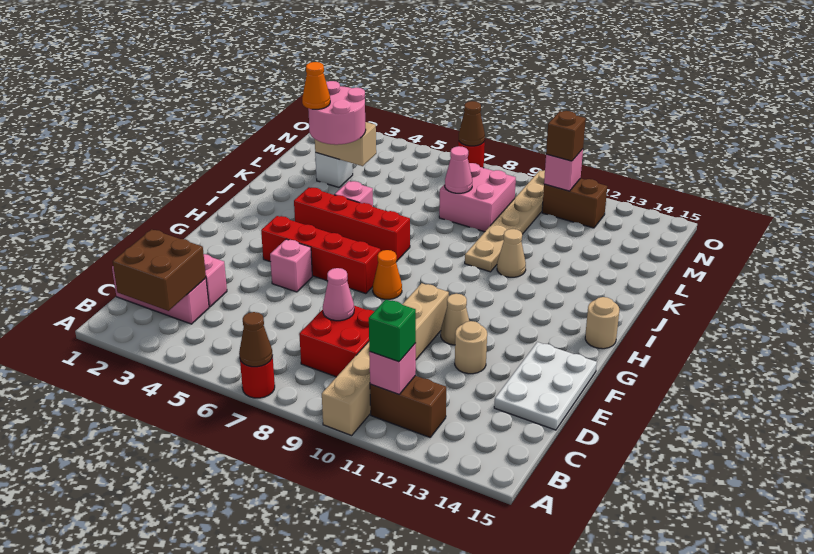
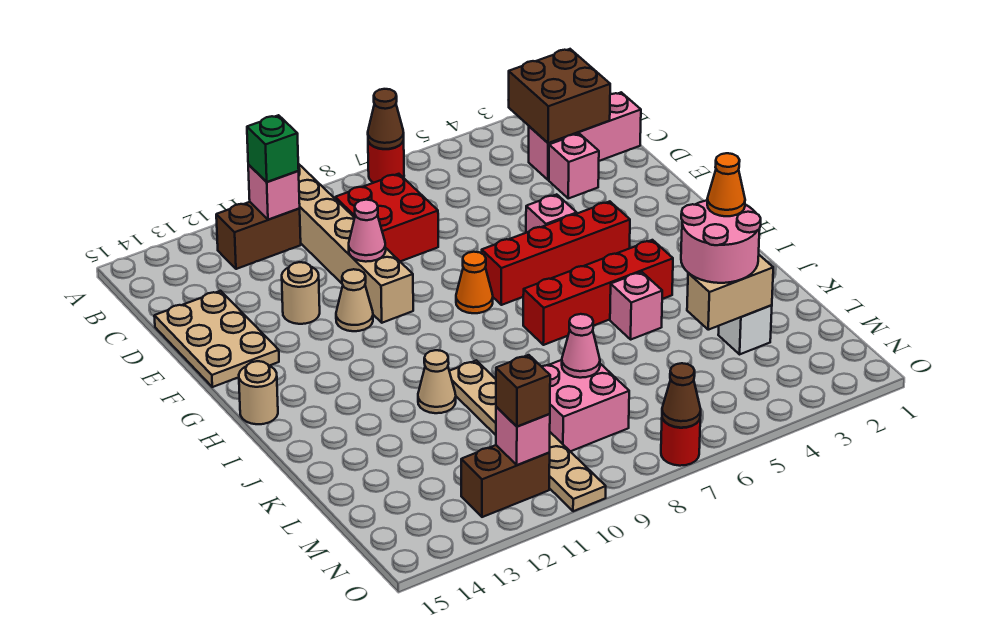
pink cone D8 level 2 -> pink cone E10 level 2
white plate D14:F15 level 1 -> tan plate D14:F15 level 1

